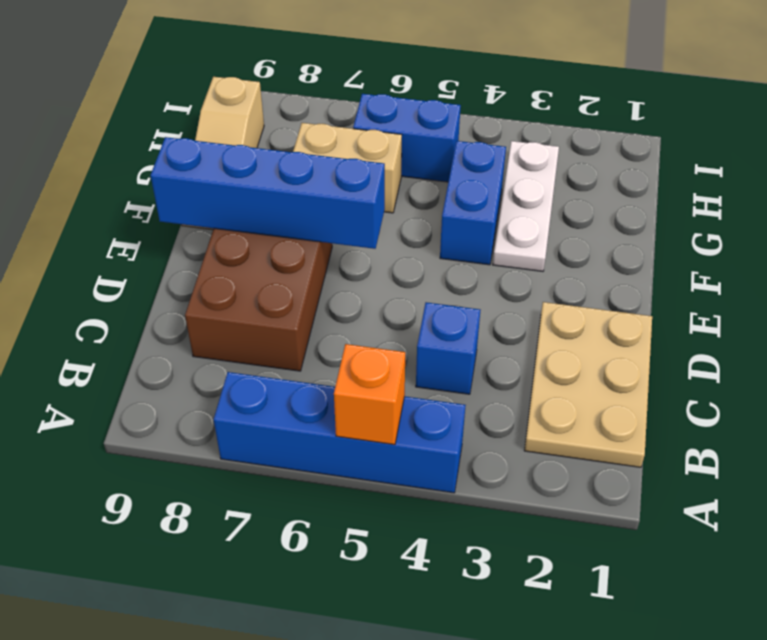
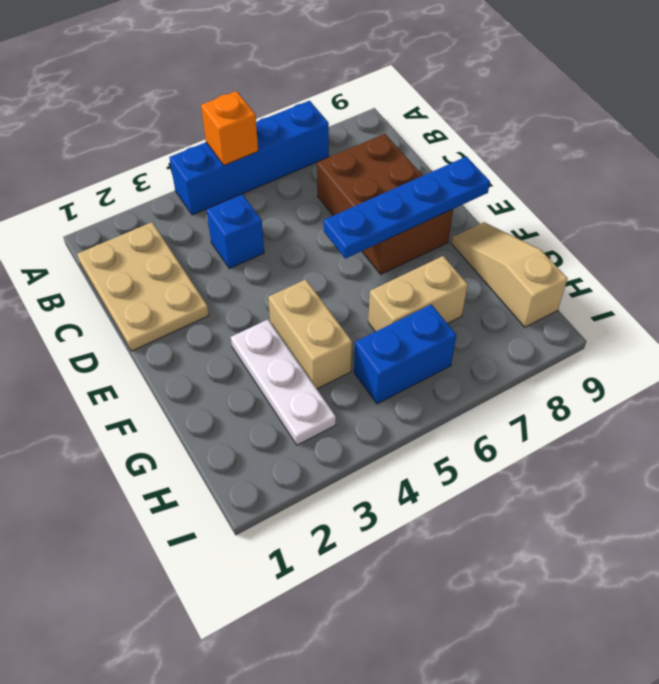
blue brick E6:E9 level 2 -> blue plate E6:E9 level 2
blue brick F4:G4 level 1 -> tan brick F4:G4 level 1

